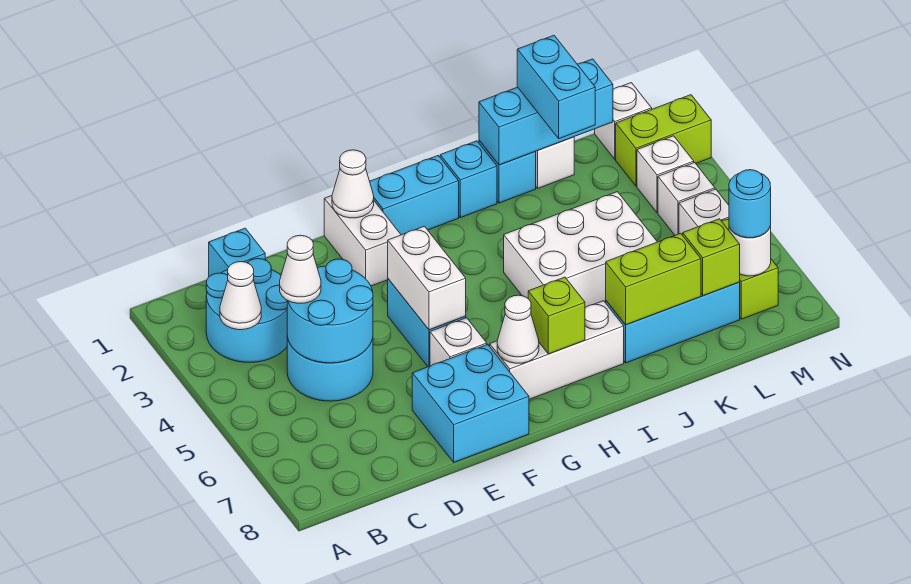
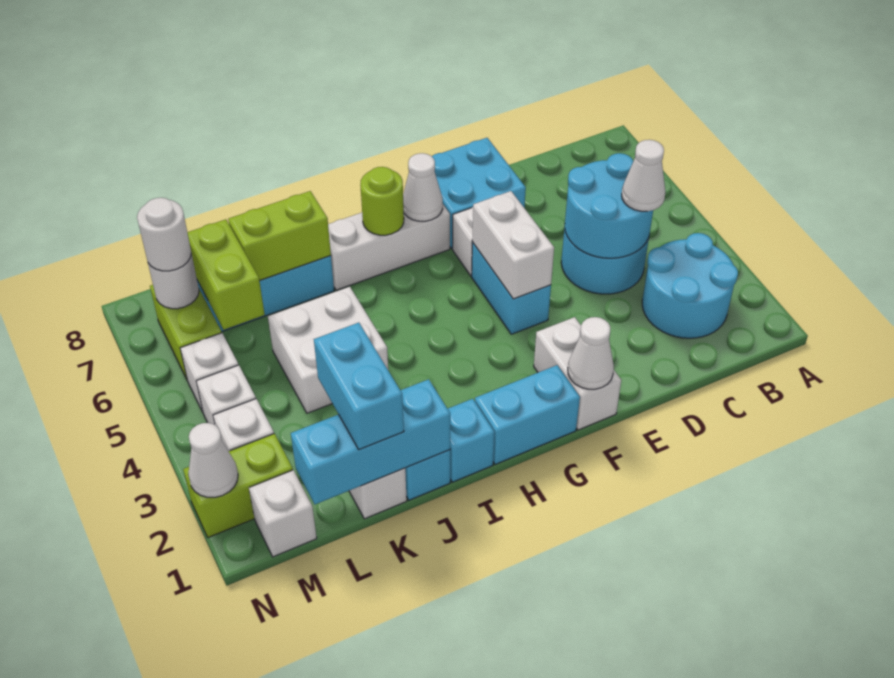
white cone B3 level 2 -> white cone N2 level 2
cyan brick C1 level 1 -> none
lime brick H7 level 2 -> lime round brick H7 level 2
white brick I4:K5 level 1 -> white brick J4:K5 level 1
lime brick L7 level 2 -> lime brick L6:L7 level 2
cyan round brick M7 level 3 -> white round brick M7 level 3

